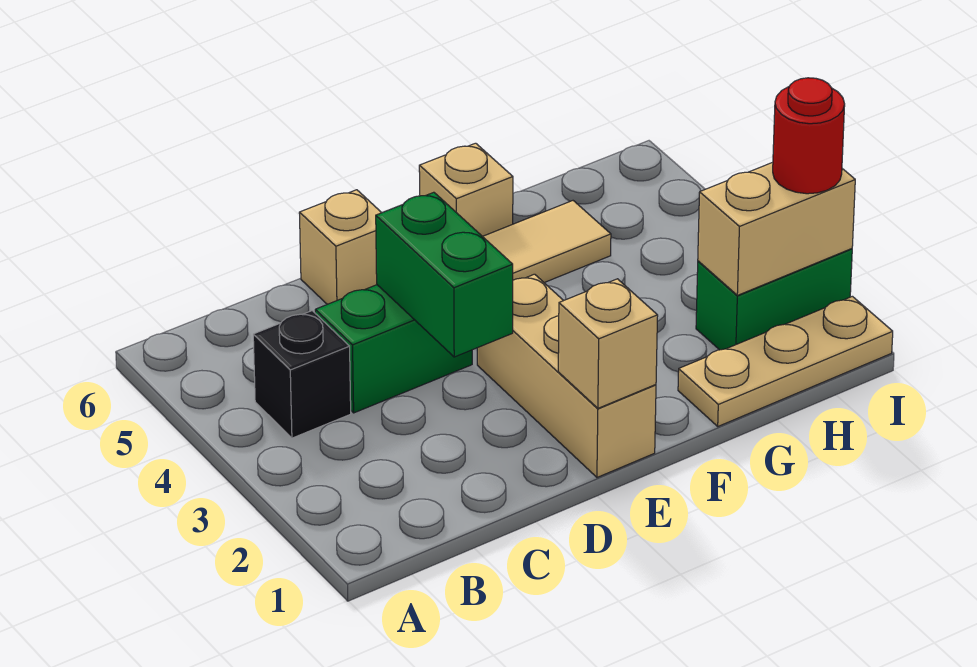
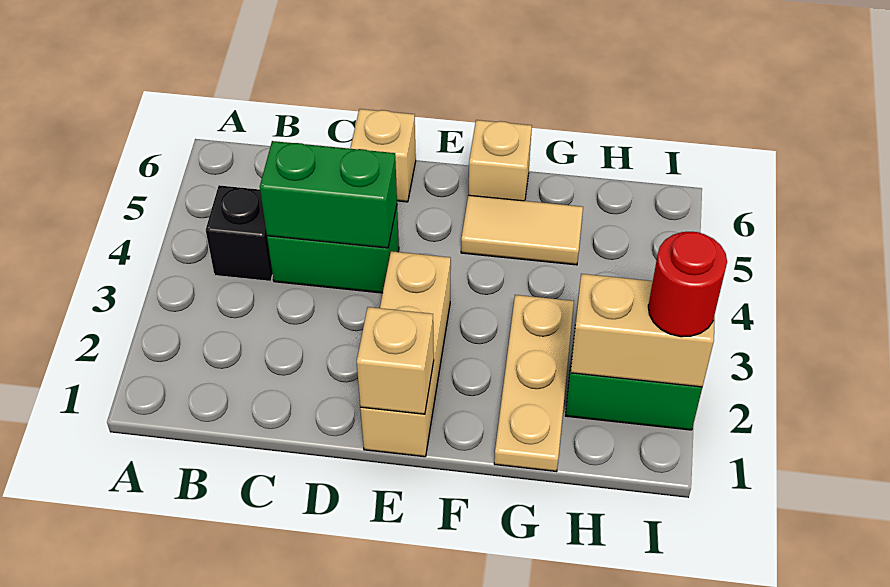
green brick D3:D4 level 2 -> green brick C4:D4 level 2
tan plate G1:I1 level 1 -> tan plate G1:G3 level 1

